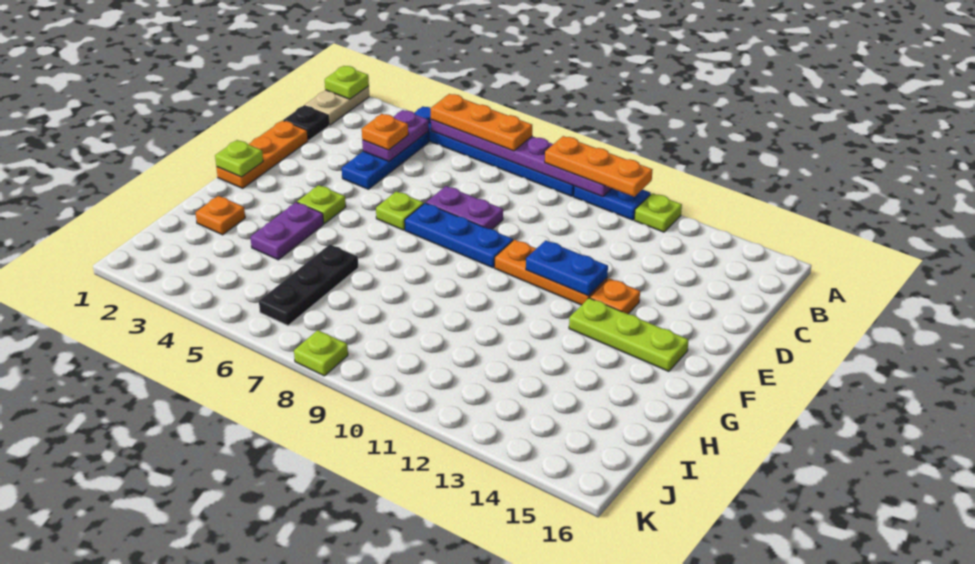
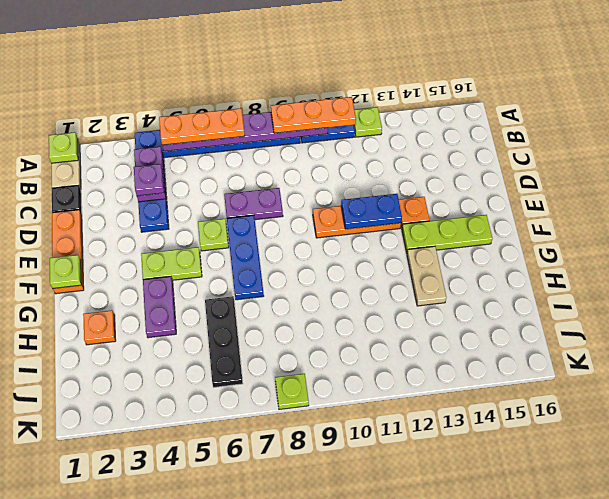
orange plate C4 level 3 -> purple plate C4 level 3
blue plate E7:E9 level 1 -> blue plate E7:G7 level 1
lime plate F4 level 1 -> lime plate F4:F5 level 1
none -> tan plate G13:H13 level 1

